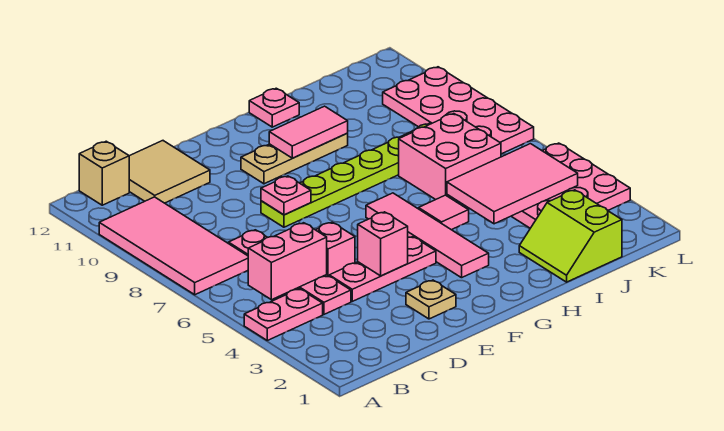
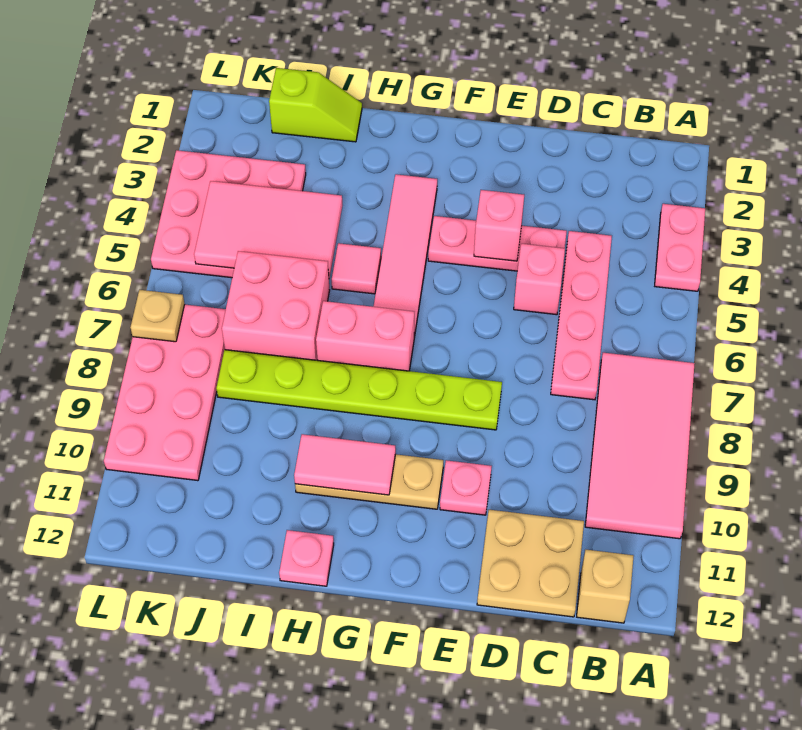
pink plate A4:B4 level 1 -> pink plate A3:A4 level 1
pink brick B5:C5 level 2 -> pink brick G7:H7 level 1
tan tile C11:D12 level 1 -> tan plate C11:D12 level 1
tan plate E2 level 1 -> tan plate L7 level 2
pink plate E8 level 2 -> pink plate E10 level 1
lime slope I1:J2 level 1 top J -> lime slope I1:J1 level 1 top J

